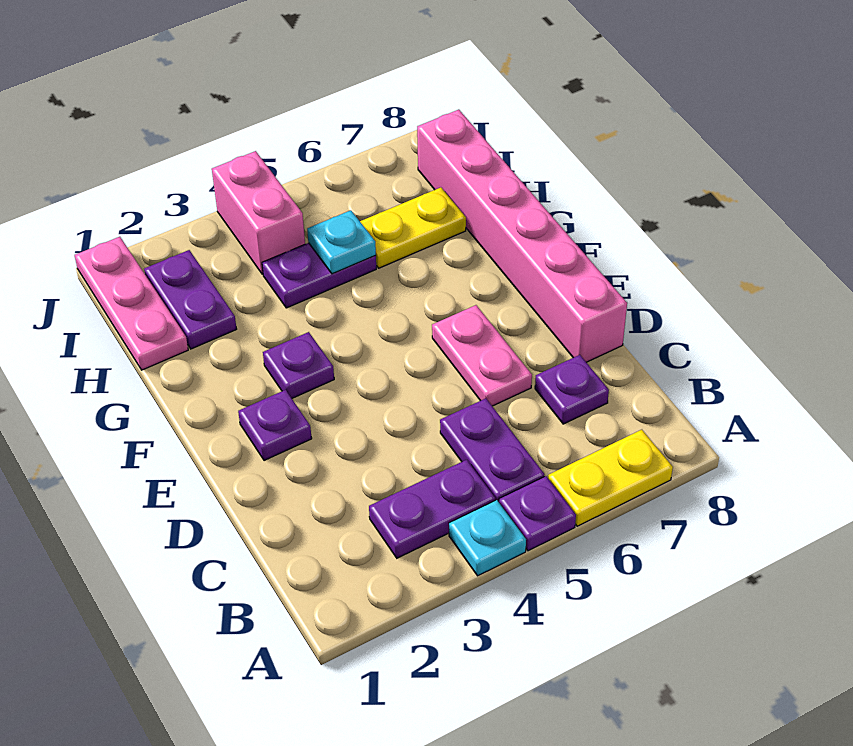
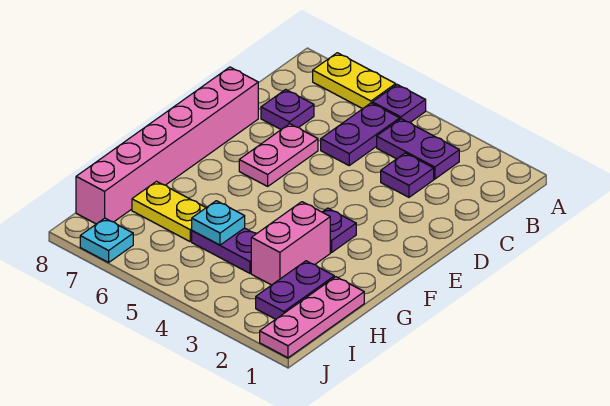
cyan plate A4 level 1 -> cyan plate J7 level 1
purple plate E2 level 1 -> purple plate C3 level 1
pink brick I4:J4 level 1 -> pink brick G3:H3 level 1

